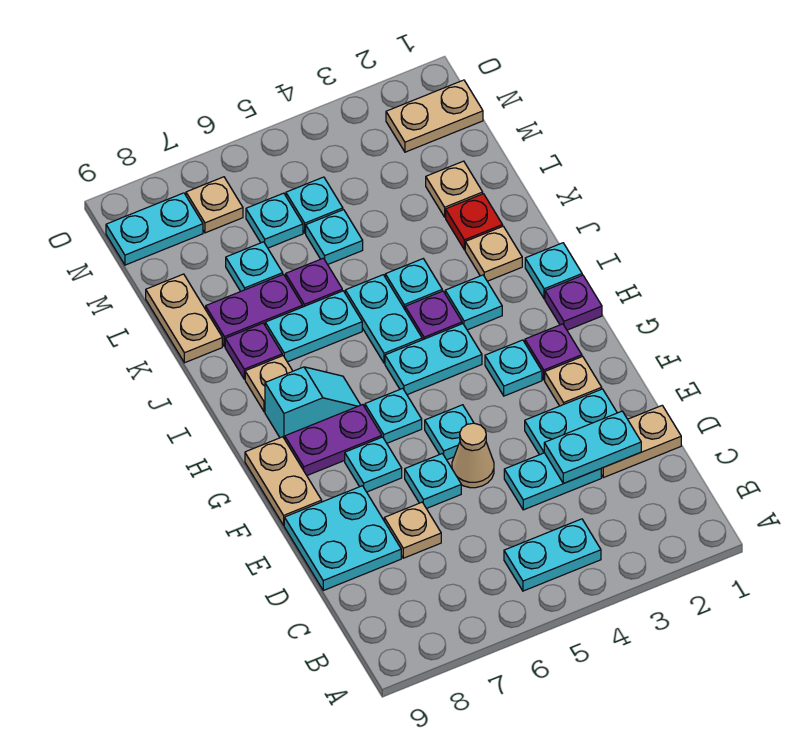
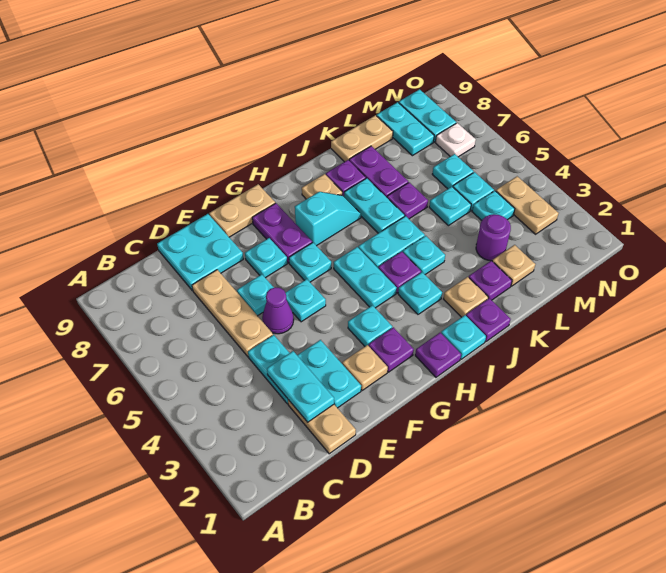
cyan plate B4:B5 level 1 -> cyan plate M8:M9 level 1
tan plate D7 level 1 -> tan plate D5:D7 level 1
tan cone E5 level 1 -> purple cone E5 level 1
cyan slope H7:H8 level 1 top 8 -> cyan slope H7:I7 level 1 top H
none -> purple plate J1 level 1
red plate K2 level 1 -> purple plate K2 level 1
none -> purple round brick L3 level 1
cyan plate L7 level 1 -> cyan plate M4 level 1
tan plate N1:N2 level 1 -> tan plate N3:N4 level 1
tan plate N7 level 1 -> white plate N7 level 1

